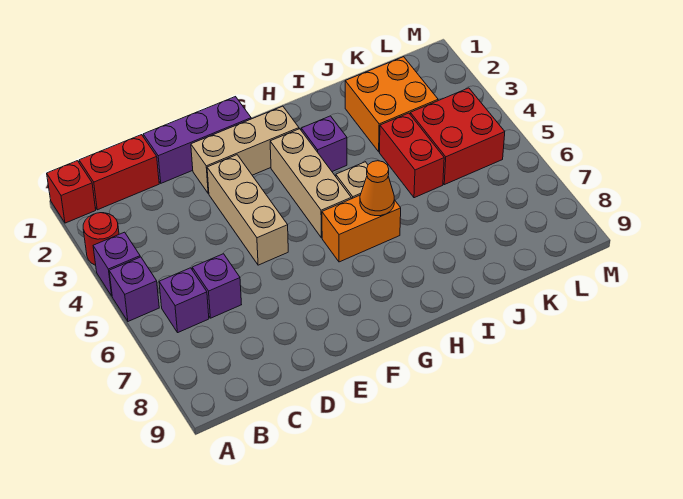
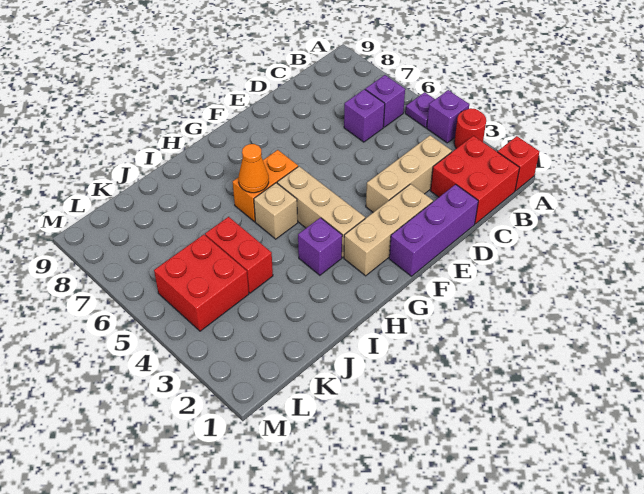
purple brick A5 level 1 -> purple plate A5 level 1
red brick B1:C1 level 1 -> red brick B1:C2 level 1
tan brick E3:E5 level 1 -> tan brick C3:E3 level 1
orange brick J2:K3 level 1 -> none

